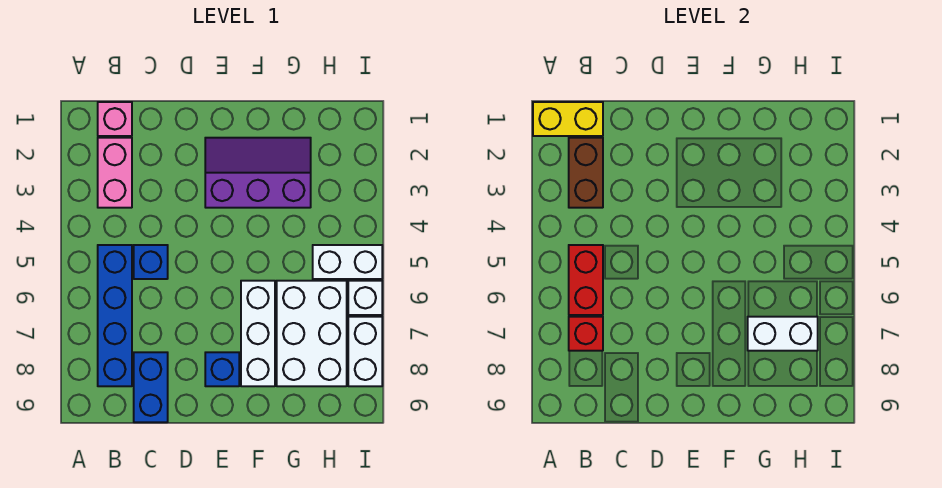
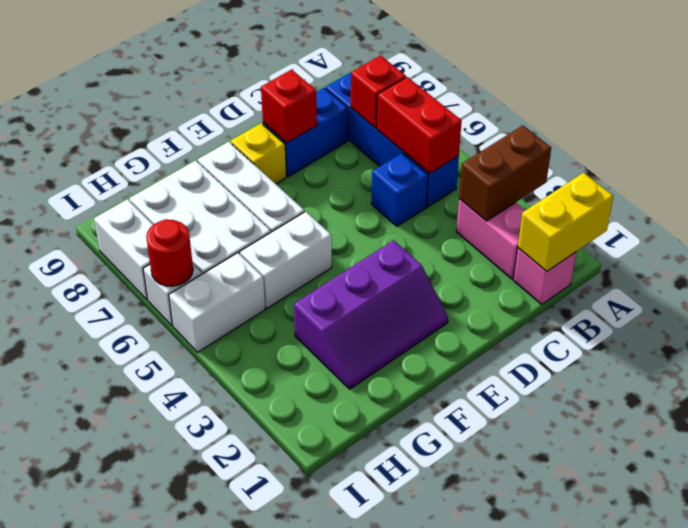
brown brick B2:B3 level 2 -> brown brick A3:B3 level 2
blue brick C8:C9 level 1 -> blue brick C8:D8 level 1
none -> red brick D8 level 2
blue brick E8 level 1 -> yellow brick E8 level 1
white brick G7:H7 level 2 -> white brick F5:G5 level 1
none -> red round brick I6 level 2

